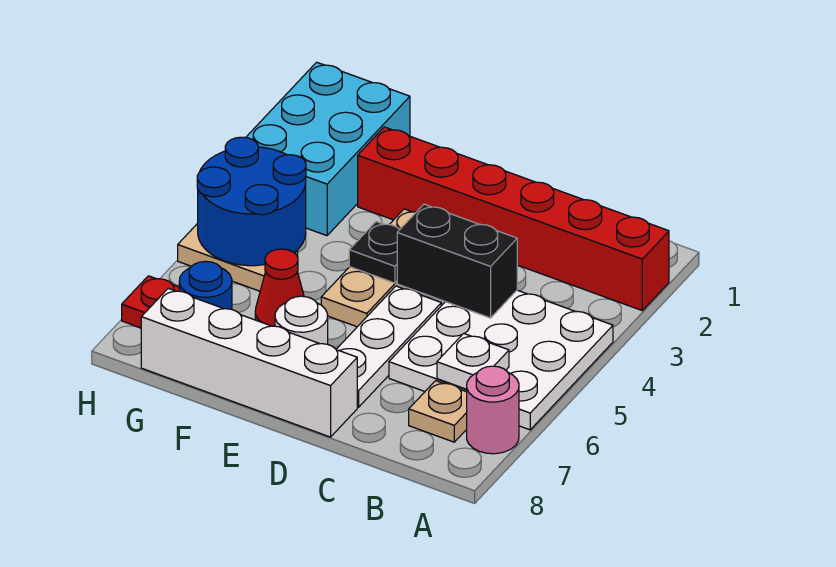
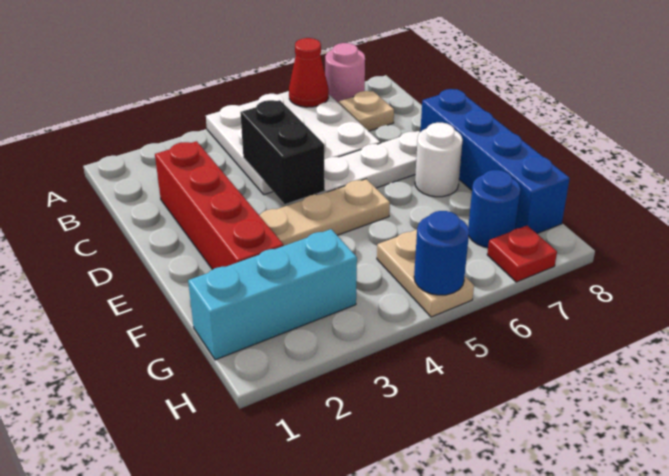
red brick A2:F2 level 1 -> red brick C2:F2 level 1
white plate B6 level 2 -> none
white brick D8:G8 level 1 -> blue brick D8:G8 level 1
black plate E4 level 2 -> none
red cone F6 level 1 -> red cone A6 level 2
cyan brick G1:H3 level 1 -> cyan brick G1:G3 level 1
blue round brick G4:H5 level 2 -> blue round brick H5 level 2

